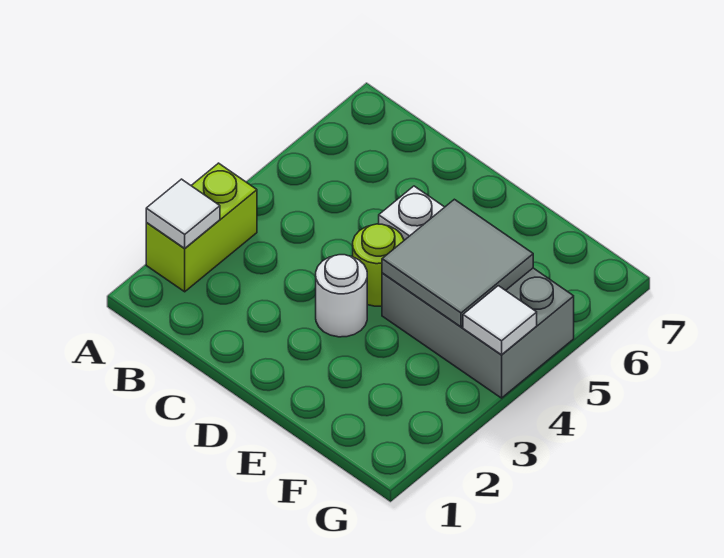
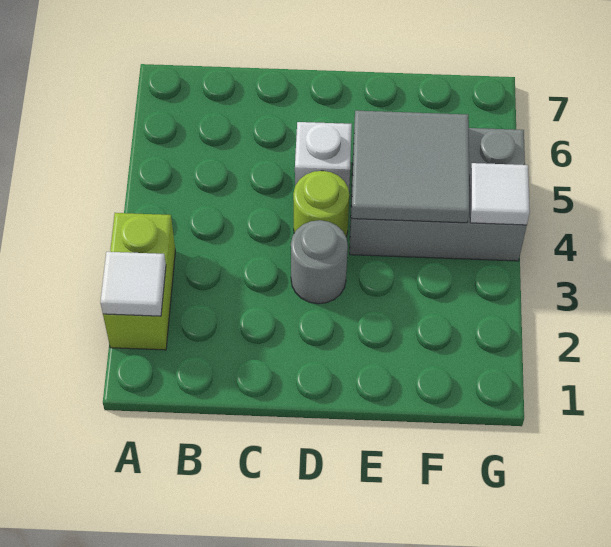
white round brick D3 level 1 -> grey round brick D3 level 1

